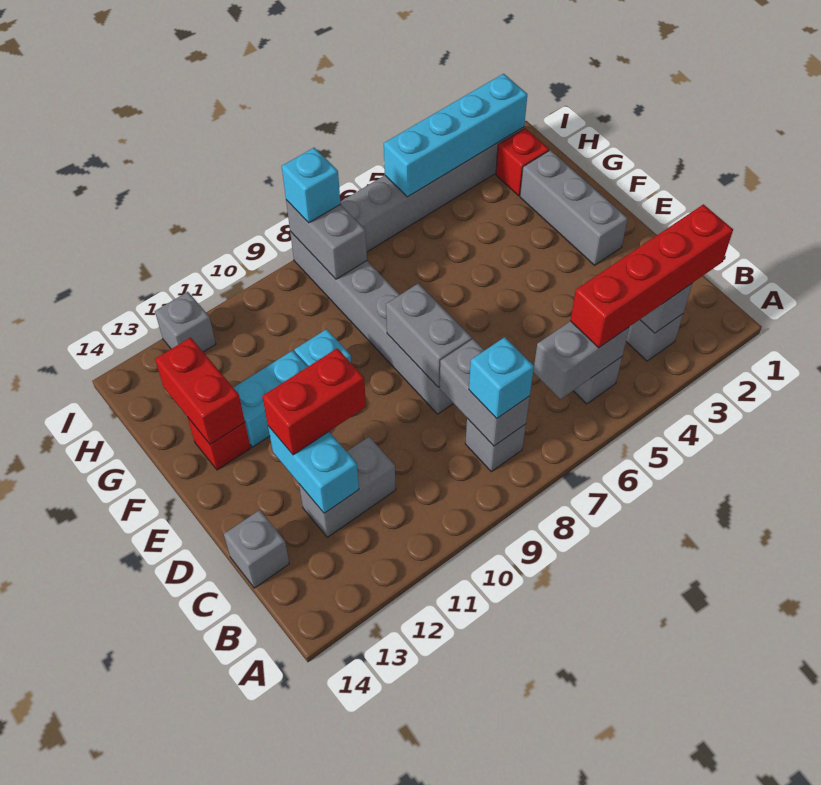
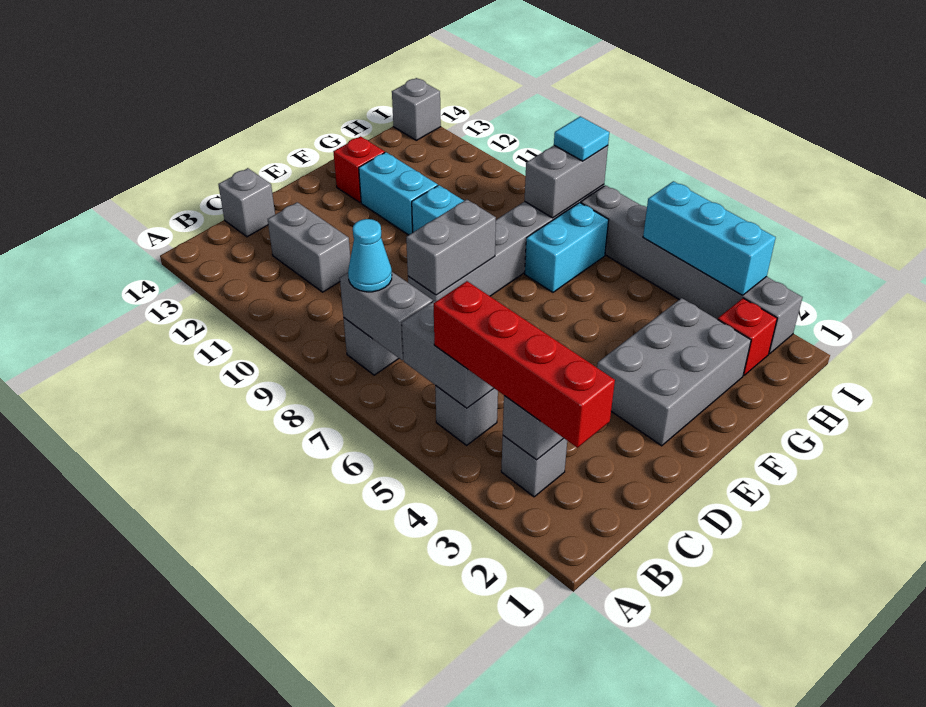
grey brick B8:C8 level 2 -> grey brick B7:B8 level 2
cyan brick B8 level 3 -> cyan cone B8 level 3
cyan brick C12:D12 level 2 -> cyan brick G7:H7 level 1
red brick D11:D12 level 3 -> none
grey brick E2:G2 level 1 -> grey brick E2:G3 level 1
red brick F13:G13 level 2 -> none
cyan brick I2:I5 level 2 -> cyan brick I3:I5 level 2
cyan brick I8 level 3 -> cyan tile I8 level 3
grey brick I12 level 1 -> grey brick I14 level 1

